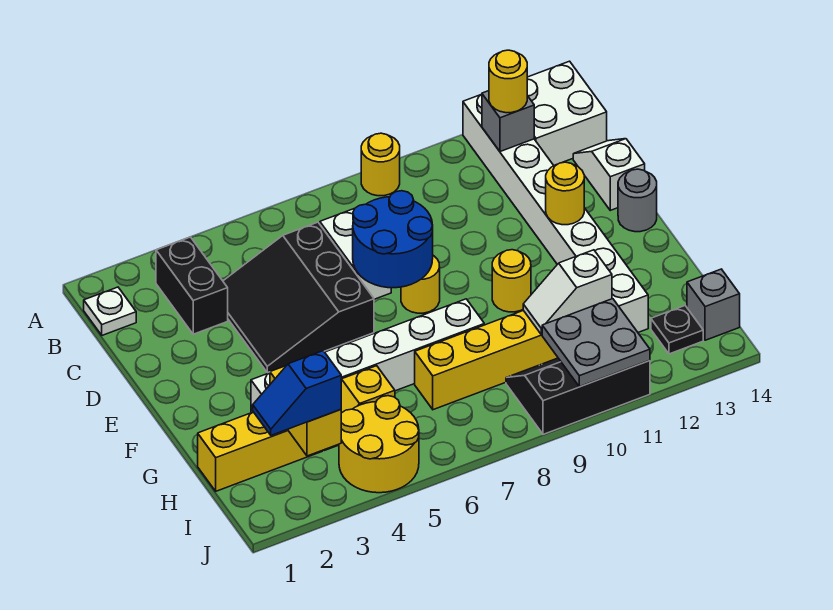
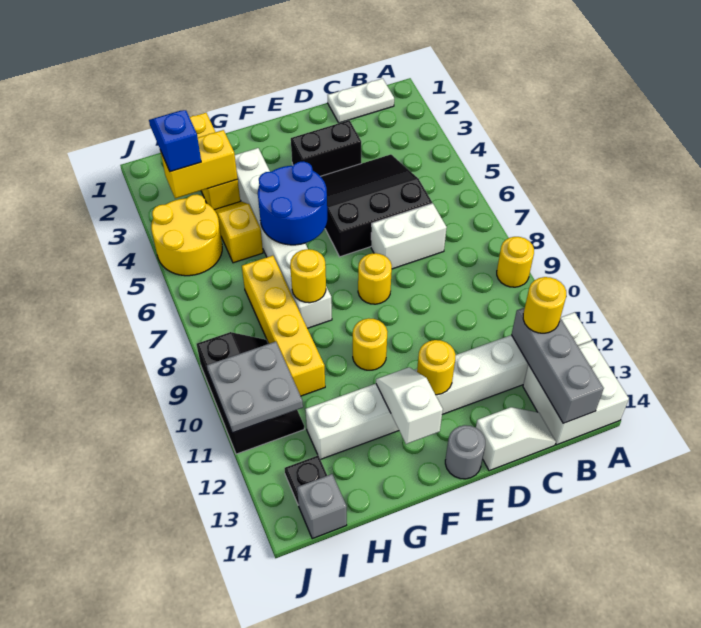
white plate B1 level 1 -> white plate B1:C1 level 1
black brick B3:C3 level 1 -> black brick D3:E3 level 1
grey brick B12 level 2 -> grey brick B12:B14 level 2
blue round brick D7:E8 level 2 -> blue round brick F5:G6 level 2
none -> yellow round brick G8 level 2
white slope H10:H11 level 2 top 11 -> white slope F12:F13 level 2 top 13

